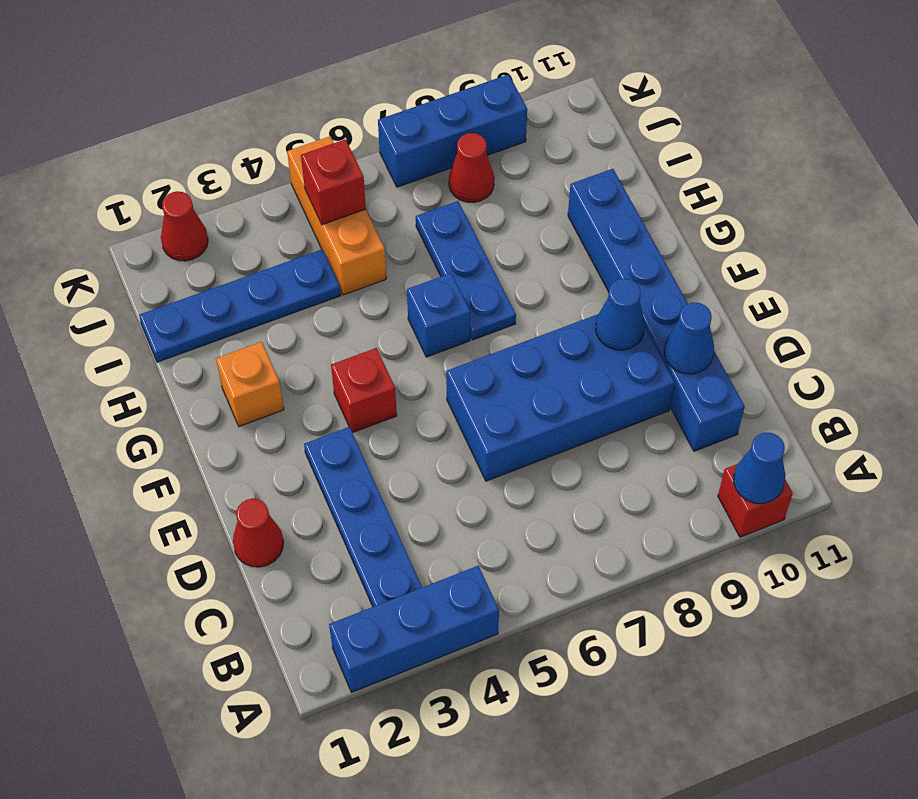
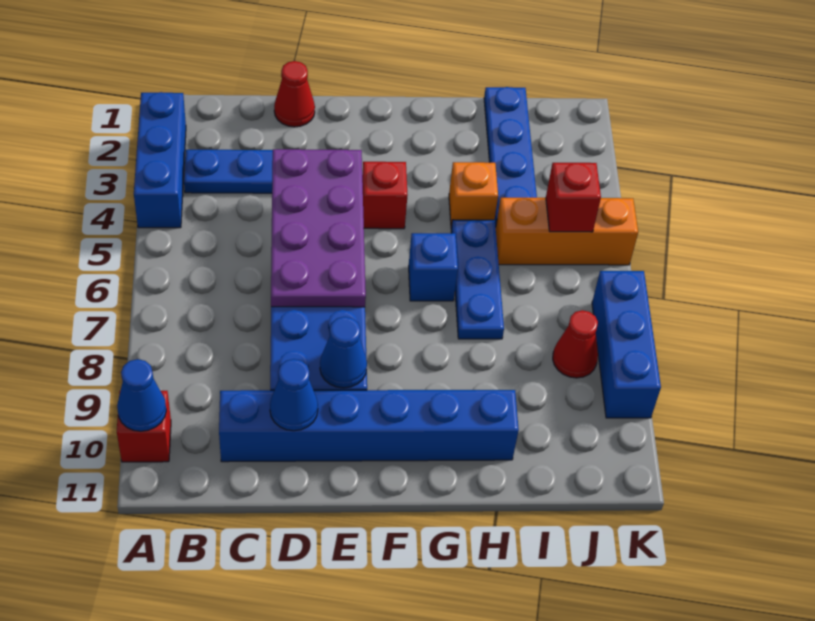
none -> purple plate D4:E7 level 2
orange brick G2 level 1 -> orange brick H4 level 1
blue plate G7:I7 level 1 -> blue plate H5:H7 level 1
red cone K2 level 1 -> none

